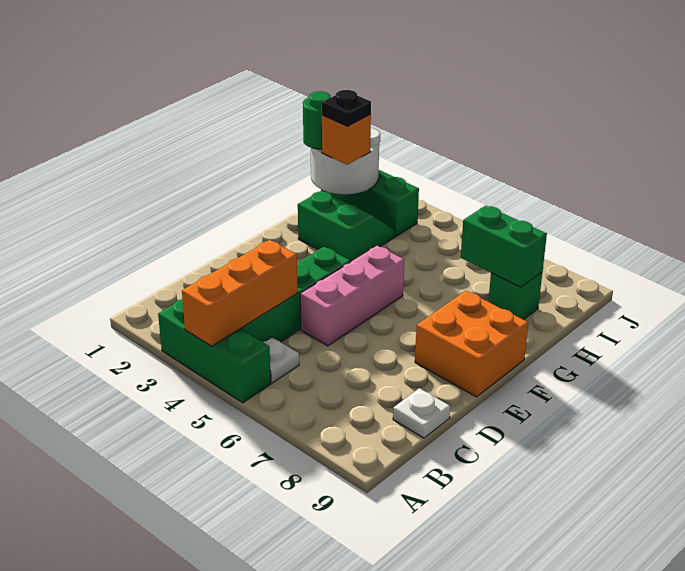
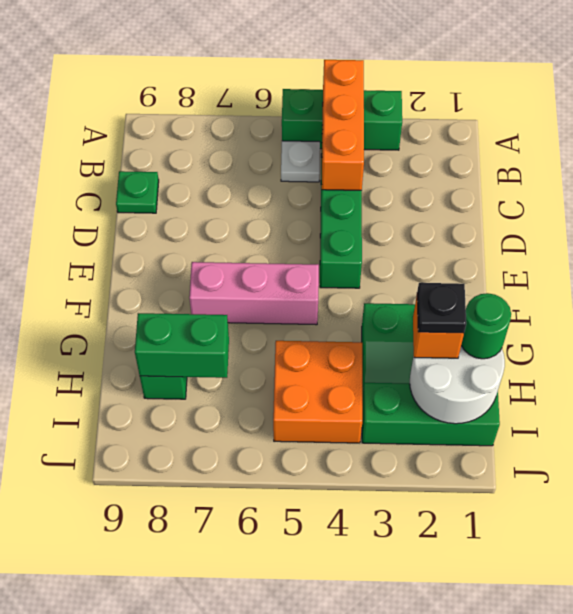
white plate C9 level 1 -> green plate C9 level 1
pink brick D5:F5 level 1 -> pink brick F5:F7 level 1
orange brick E8:F9 level 1 -> orange brick H4:I5 level 1

